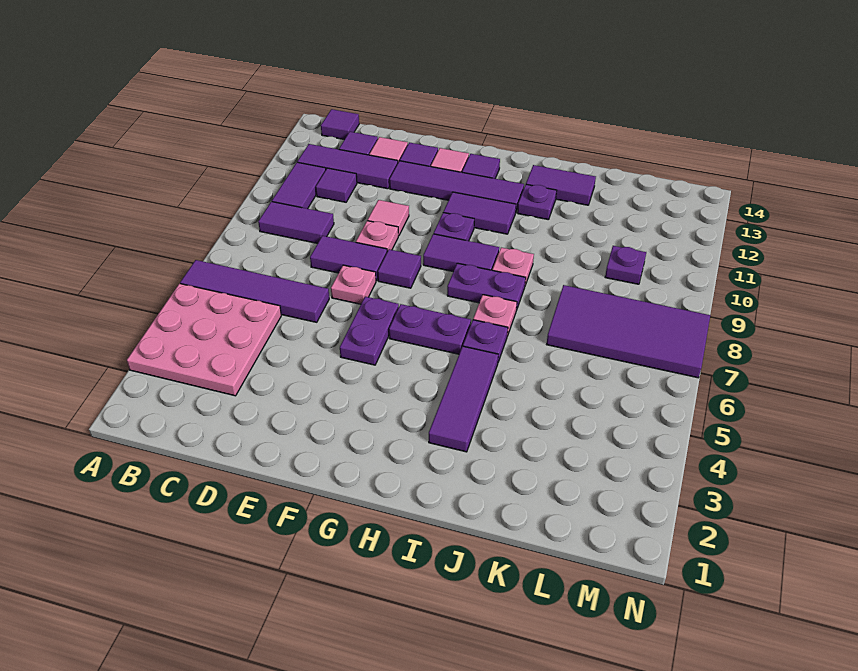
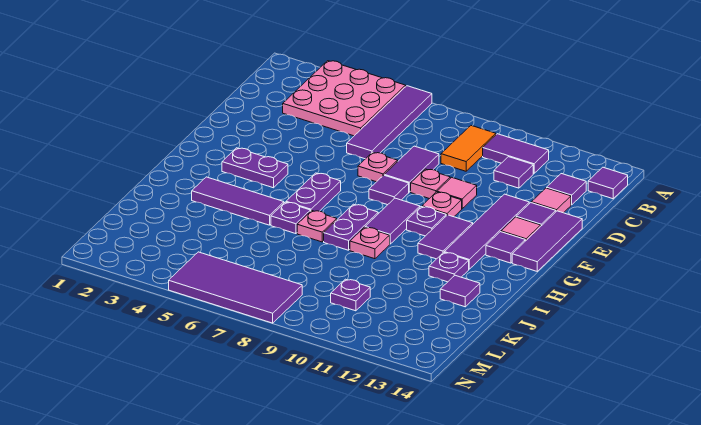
purple tile B9:C9 level 1 -> orange tile B9:C9 level 1
purple tile B12:D12 level 1 -> purple tile E14:G14 level 1
purple plate F5:F6 level 1 -> purple plate G3:G4 level 1
none -> pink plate F10 level 1
purple tile I13:J13 level 1 -> purple tile J13 level 1
purple tile K7:N8 level 1 -> purple tile M5:N8 level 1

